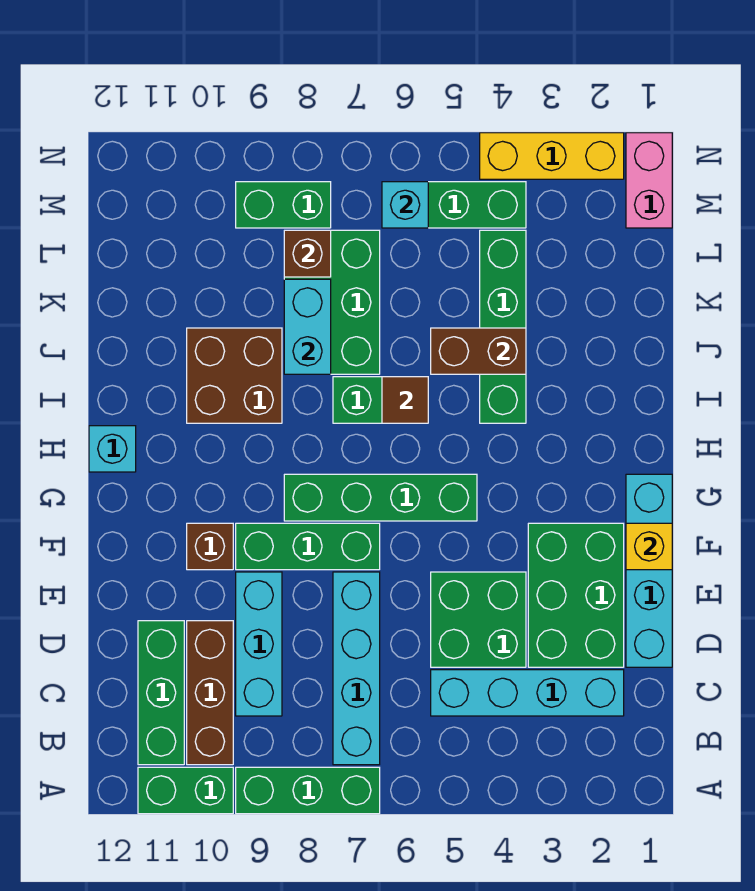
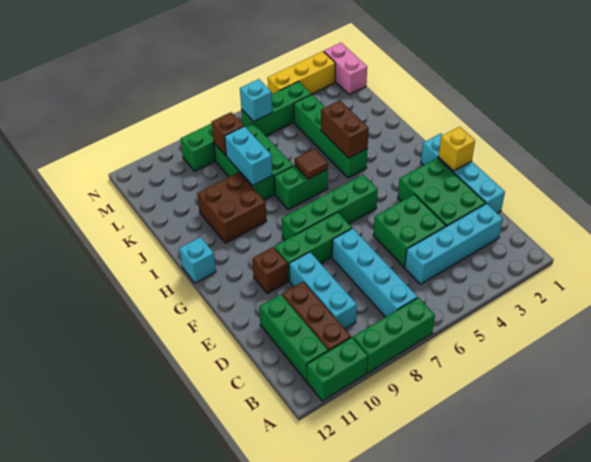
brown brick J4:J5 level 2 -> brown brick I4:J4 level 2

